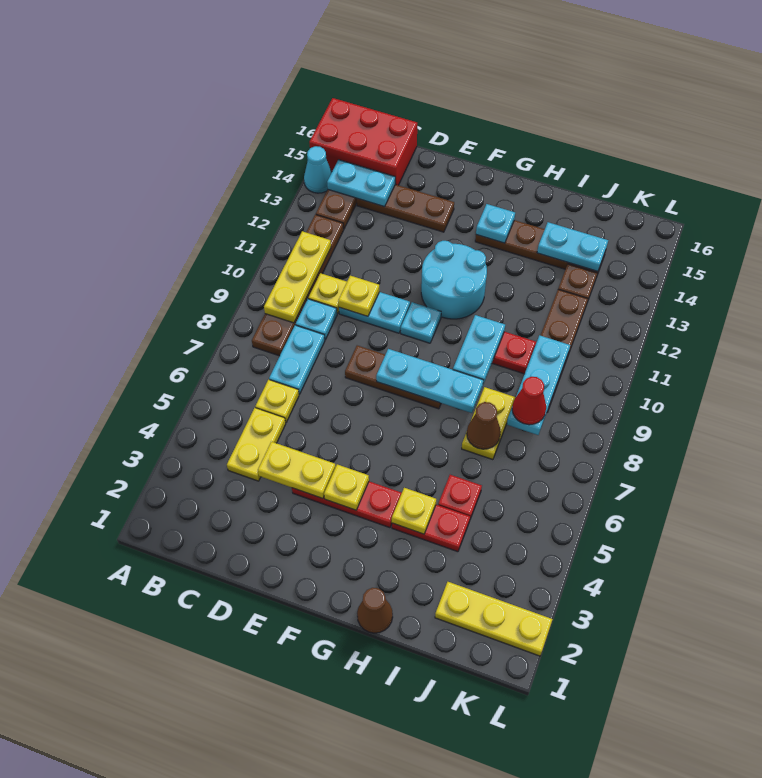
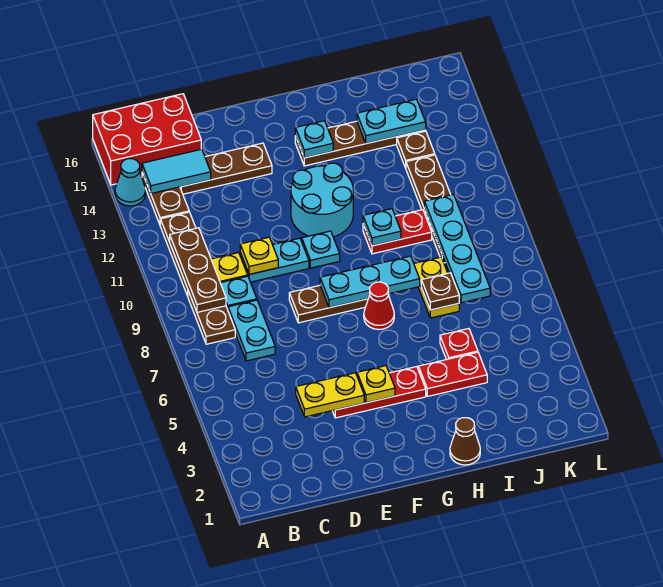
yellow plate B9:B11 level 2 -> brown plate B9:B11 level 2
cyan plate B14:C14 level 2 -> cyan tile B14:C14 level 2
yellow plate C4:C5 level 1 -> none
yellow plate C6 level 1 -> none
yellow plate H4 level 2 -> none
cyan plate H9:H10 level 2 -> cyan plate H10 level 2
brown cone I7 level 2 -> brown plate I7 level 2
yellow plate J2:L2 level 1 -> none
cyan plate J8:J10 level 2 -> cyan plate J7:J10 level 2
red cone J8 level 3 -> red cone G7 level 1

